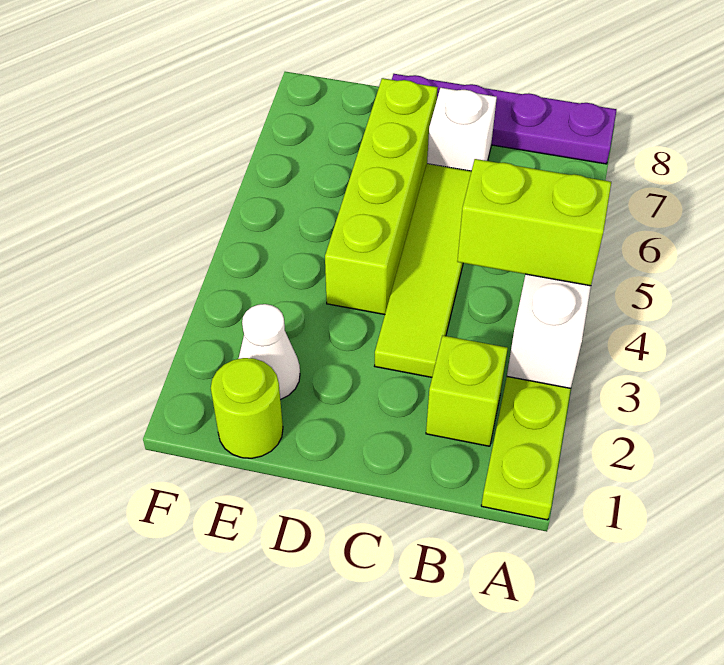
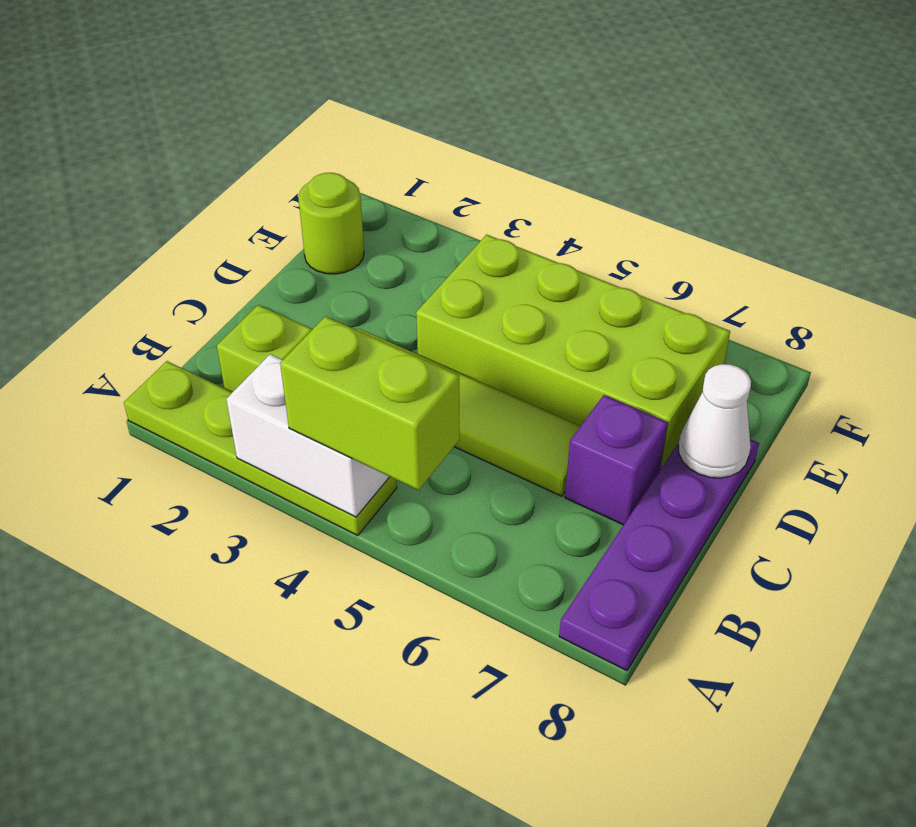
lime brick A4:B4 level 3 -> lime brick A4:A5 level 3
white brick C7 level 1 -> purple brick C7 level 1
lime brick D4:D7 level 1 -> lime brick D4:E7 level 1
white cone E2 level 1 -> white cone D8 level 2

